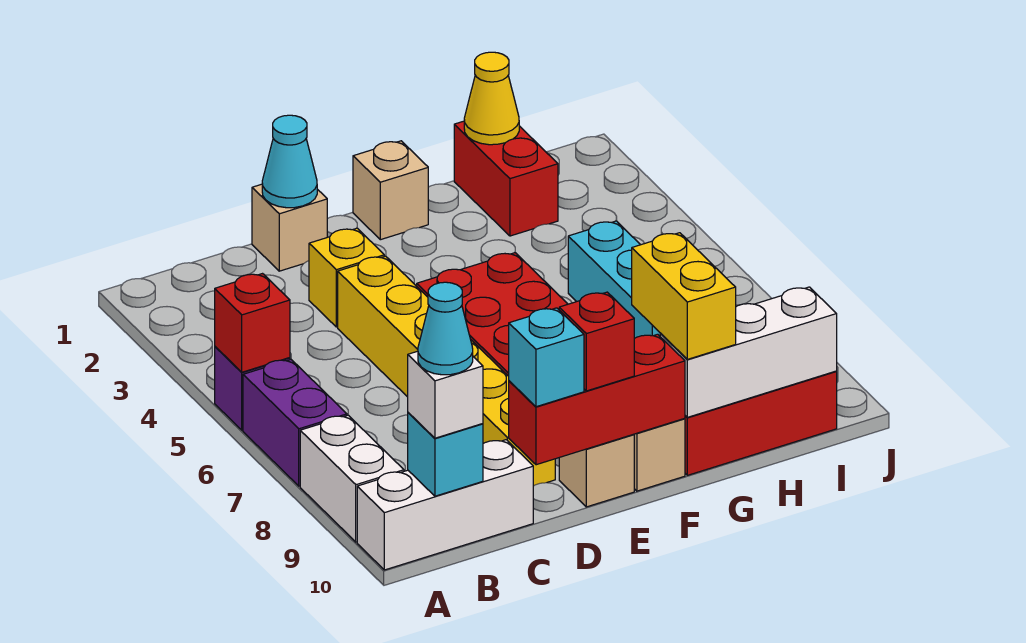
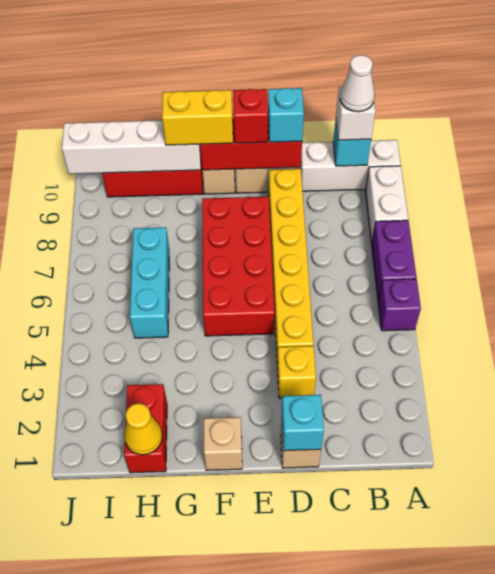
red brick A5 level 2 -> none
cyan cone B10 level 4 -> white cone B10 level 4
cyan cone D1 level 2 -> cyan brick D1 level 2
yellow brick G9:G10 level 3 -> yellow brick F10:G10 level 3
white brick G10:I10 level 2 -> white brick G10:J10 level 2

